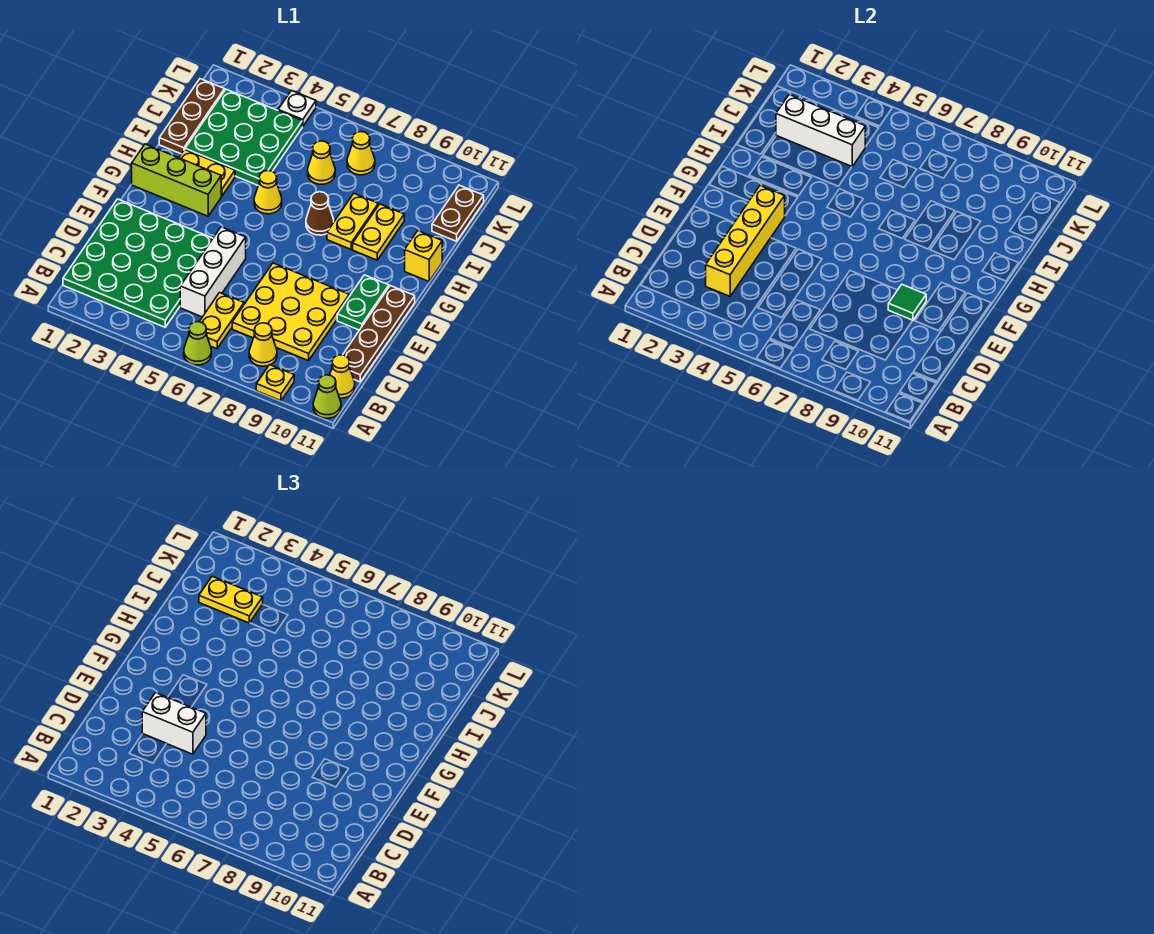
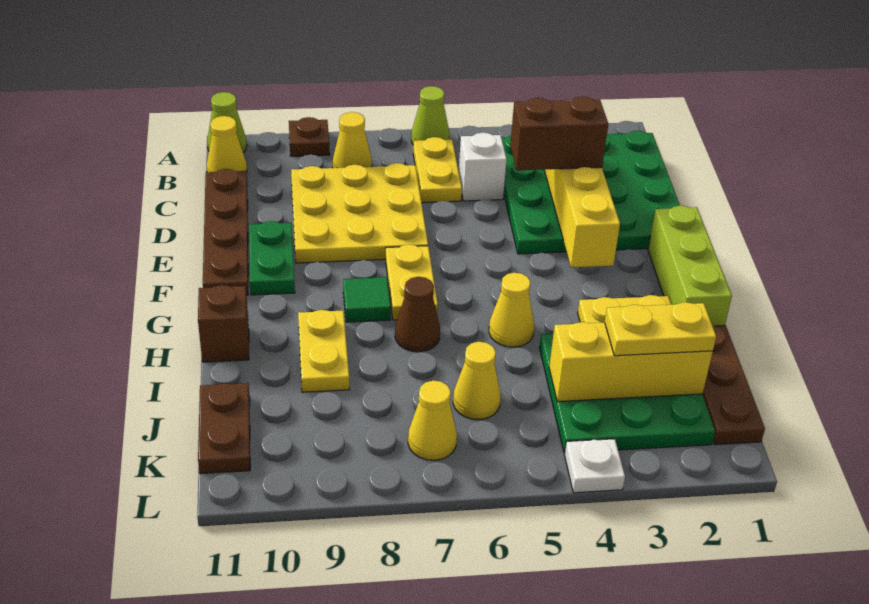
yellow plate A9 level 1 -> brown plate A9 level 1
white brick C5:E5 level 1 -> white brick C5 level 1
white brick D3:D4 level 3 -> brown brick D3:D4 level 3
green tile E9 level 2 -> green tile G8 level 1
lime brick G1:G3 level 1 -> lime brick F1:H1 level 1
yellow plate H8:I8 level 1 -> yellow plate F7:G7 level 1
yellow brick H11 level 1 -> brown brick H11 level 1
white brick J2:J4 level 2 -> yellow brick J2:J4 level 2

